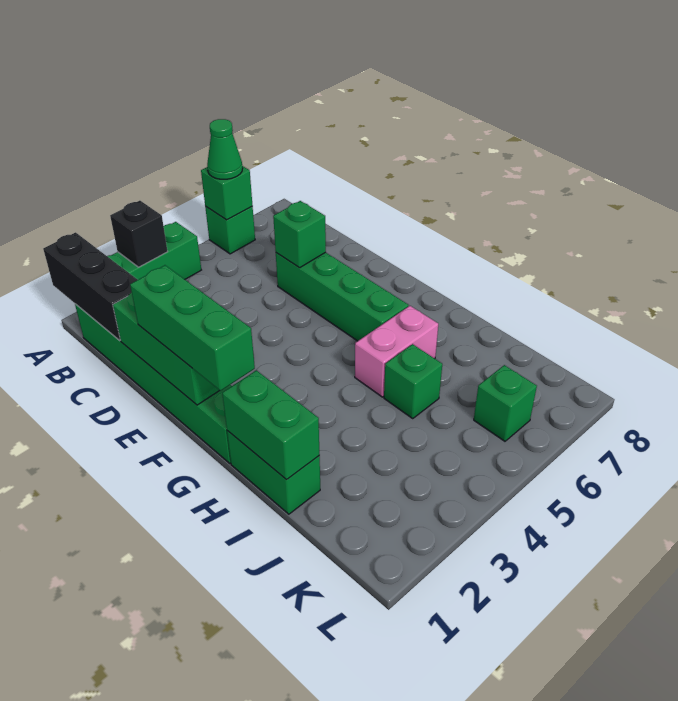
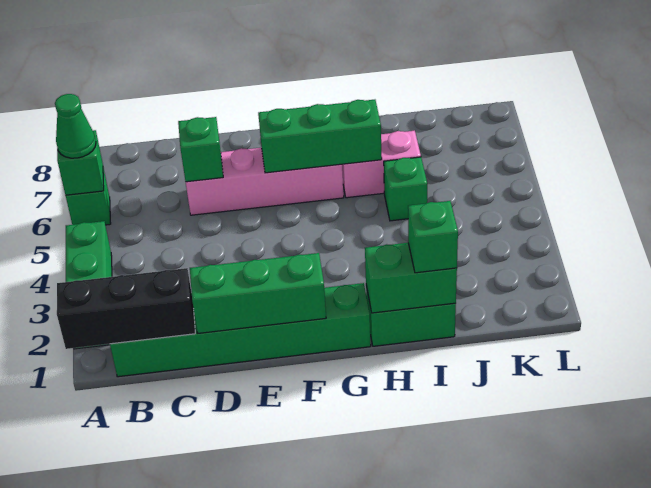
black brick A3 level 2 -> none
green brick D6:G6 level 1 -> pink brick D6:G6 level 1
green brick E1:G1 level 3 -> green brick F6:H6 level 2
pink brick H5:H6 level 1 -> pink brick H6:I6 level 1
green brick K6 level 1 -> green brick I1 level 3

